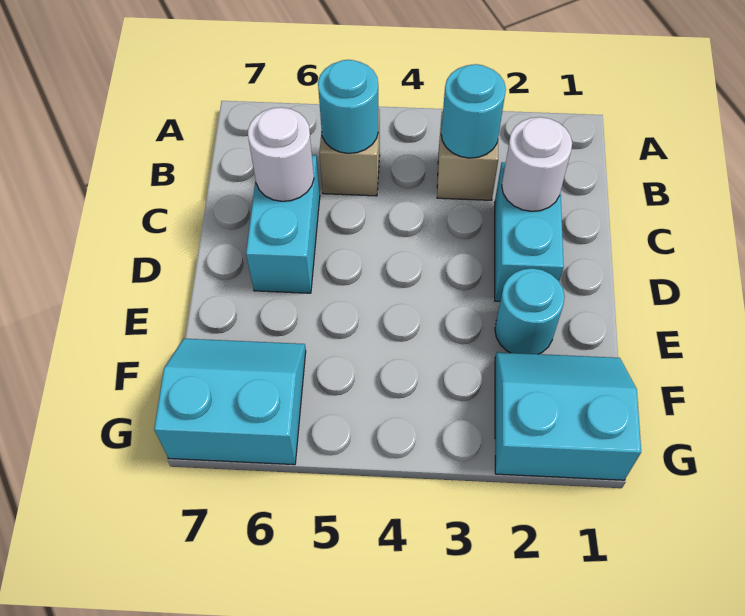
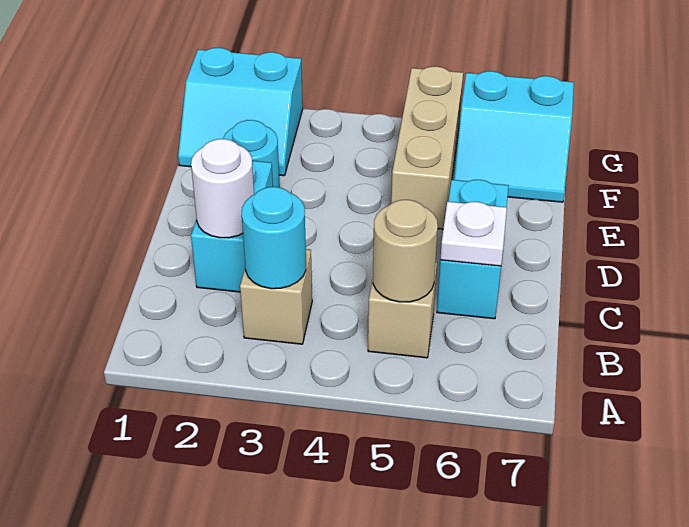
cyan round brick B5 level 2 -> tan round brick B5 level 2
white round brick C6 level 2 -> white plate C6 level 2
none -> tan brick E5:G5 level 1

